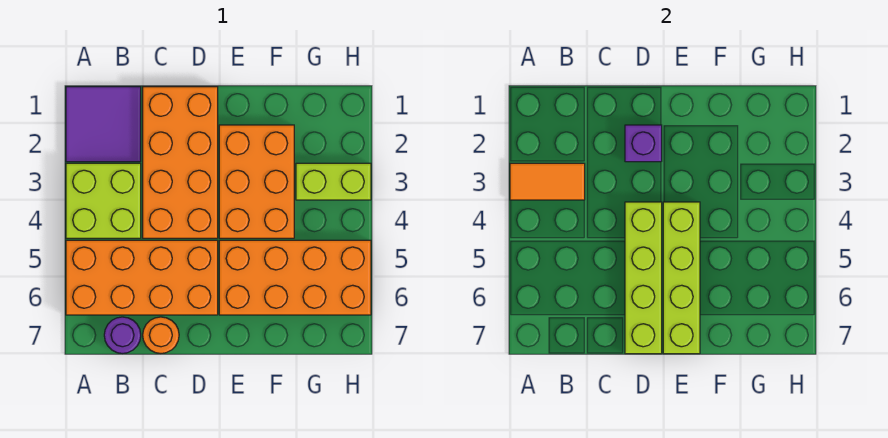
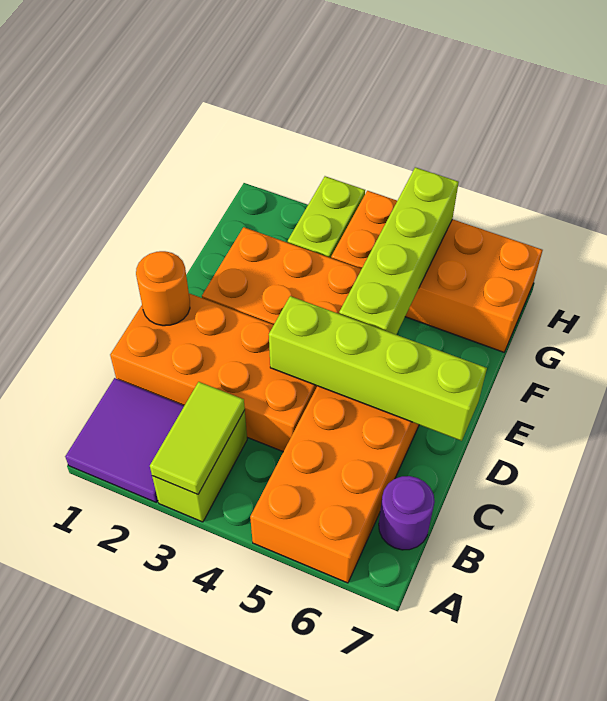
lime brick A3:B4 level 1 -> lime brick A3:B3 level 1
orange tile A3:B3 level 2 -> lime tile A3:B3 level 2
orange round brick C7 level 1 -> orange round brick D1 level 2
purple brick D2 level 2 -> none
lime brick E4:E7 level 2 -> lime brick E5:H5 level 2
orange brick E5:H6 level 1 -> orange brick G4:H7 level 1

